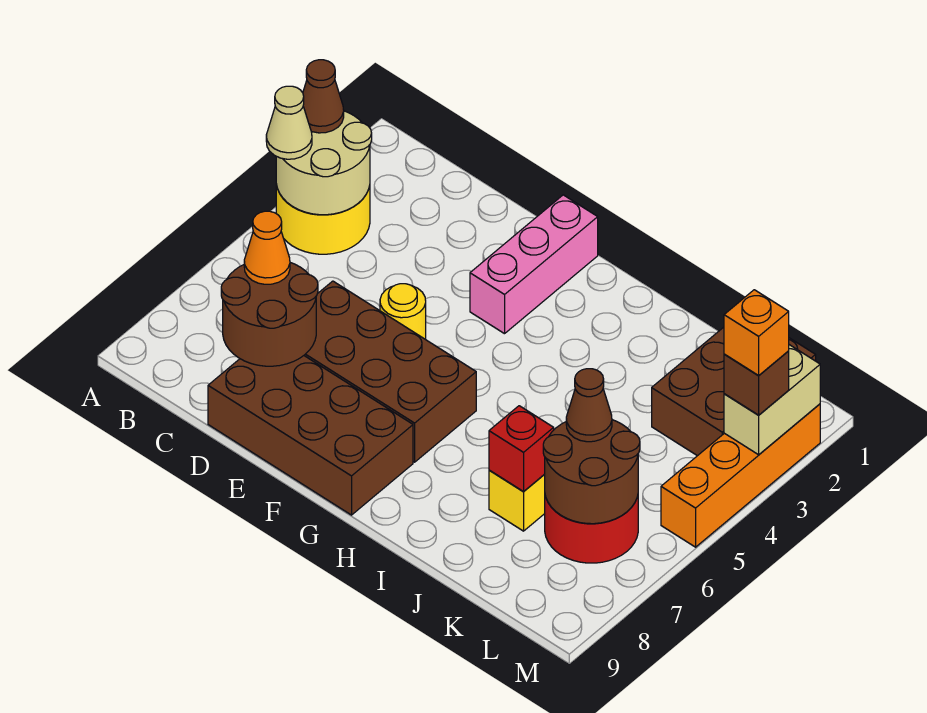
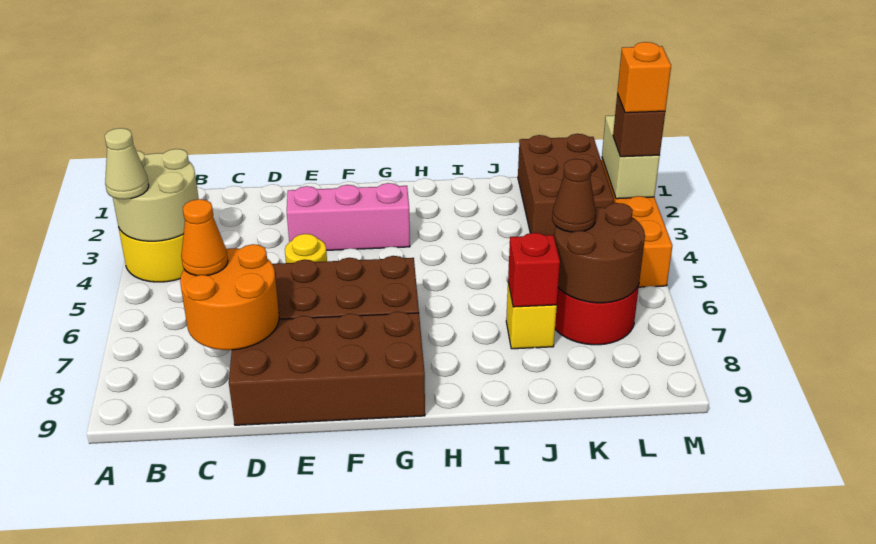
brown cone A3 level 3 -> none
brown round brick C7:D8 level 2 -> orange round brick C7:D8 level 2
pink brick F1:F3 level 1 -> pink brick E3:G3 level 1

